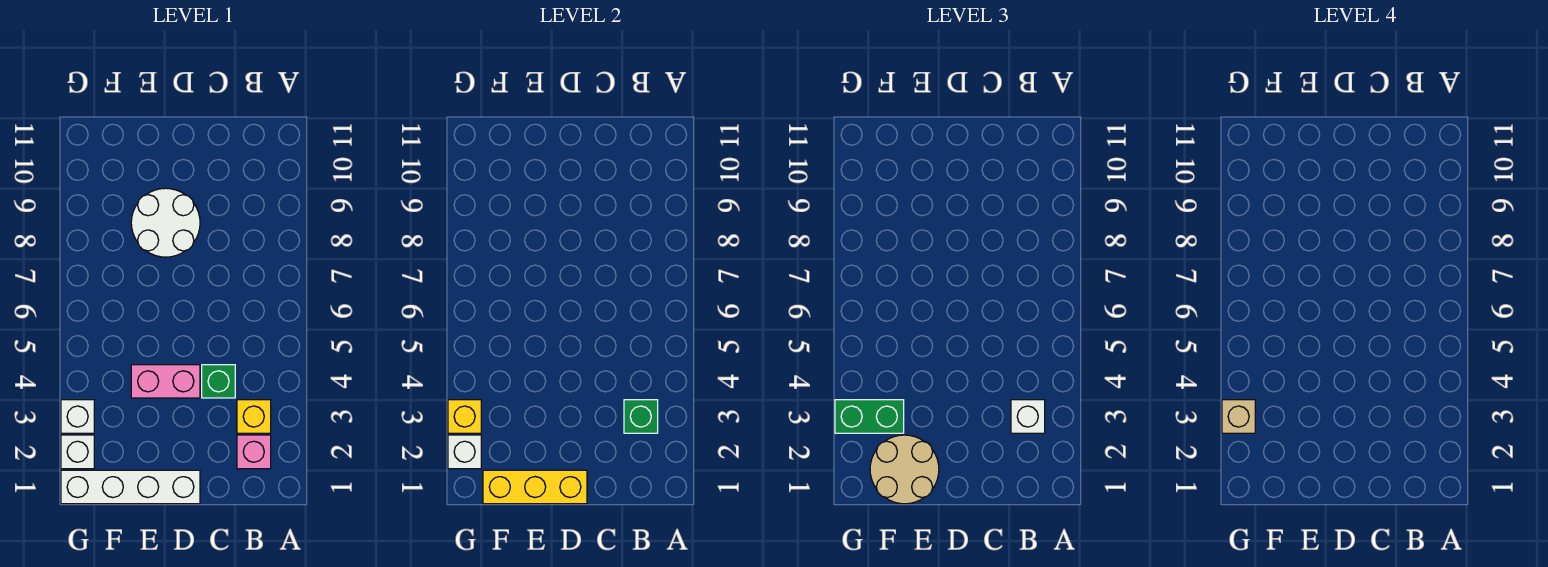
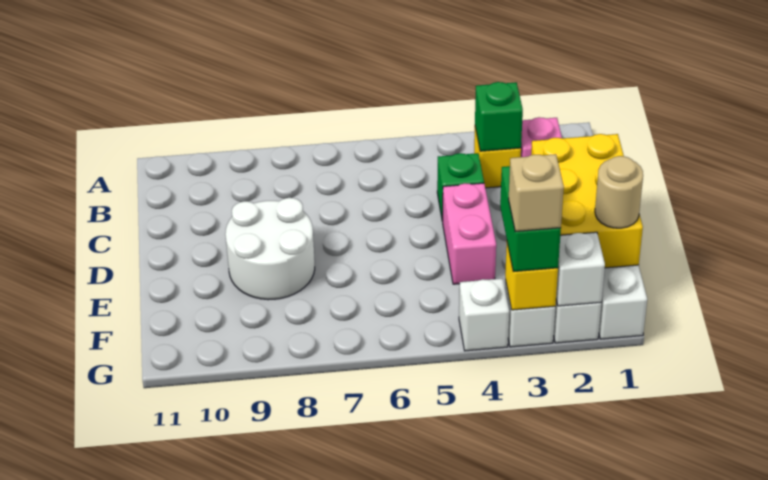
white brick B3 level 3 -> white brick G4 level 1
yellow brick D1:F1 level 2 -> yellow brick D1:F2 level 2
tan round brick E1:F2 level 3 -> tan round brick F1 level 3

